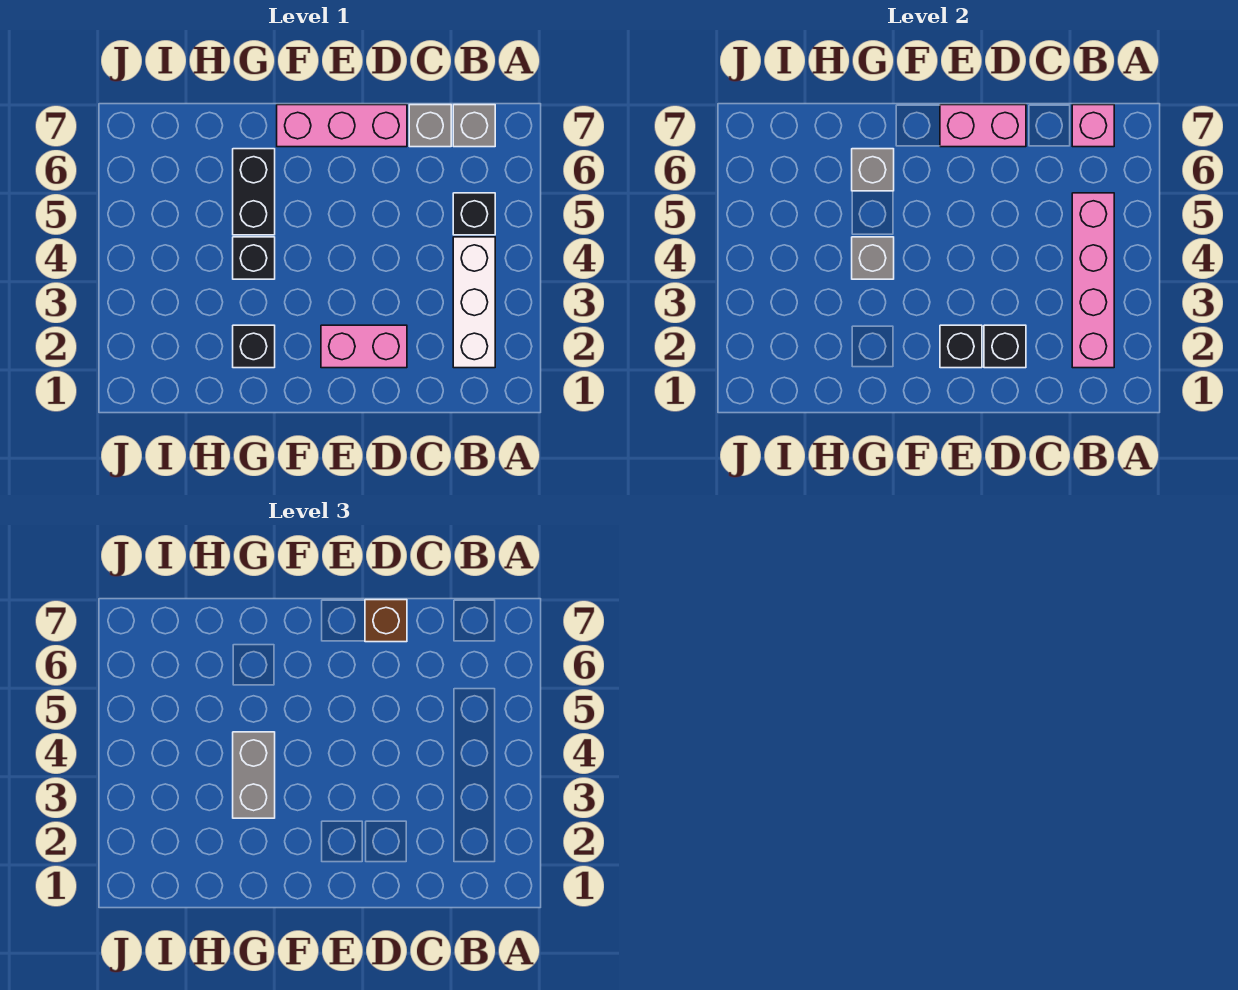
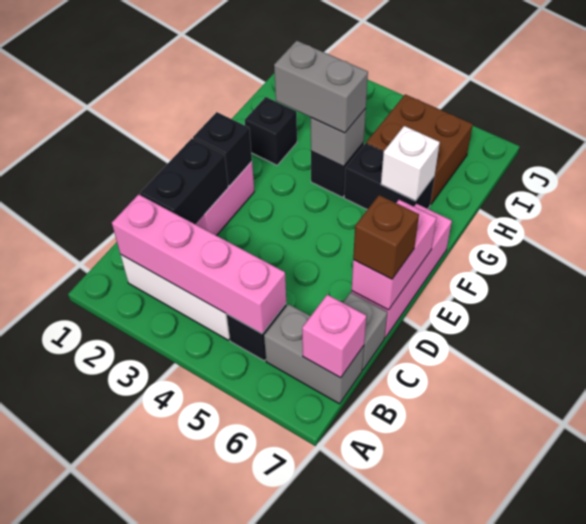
grey brick B7 level 1 -> grey brick B6:B7 level 1
black brick D2 level 2 -> black brick C2:D2 level 2
grey brick G6 level 2 -> white brick G6 level 2
none -> brown brick H5:I6 level 1

